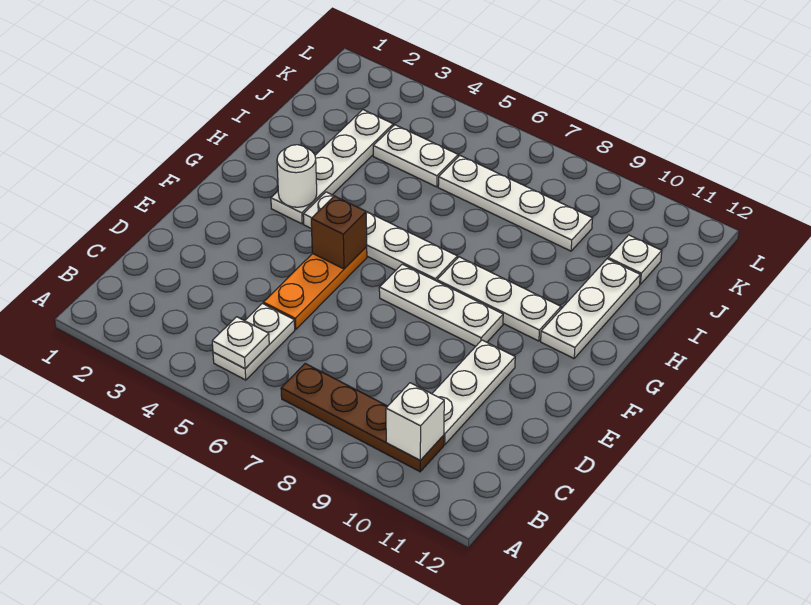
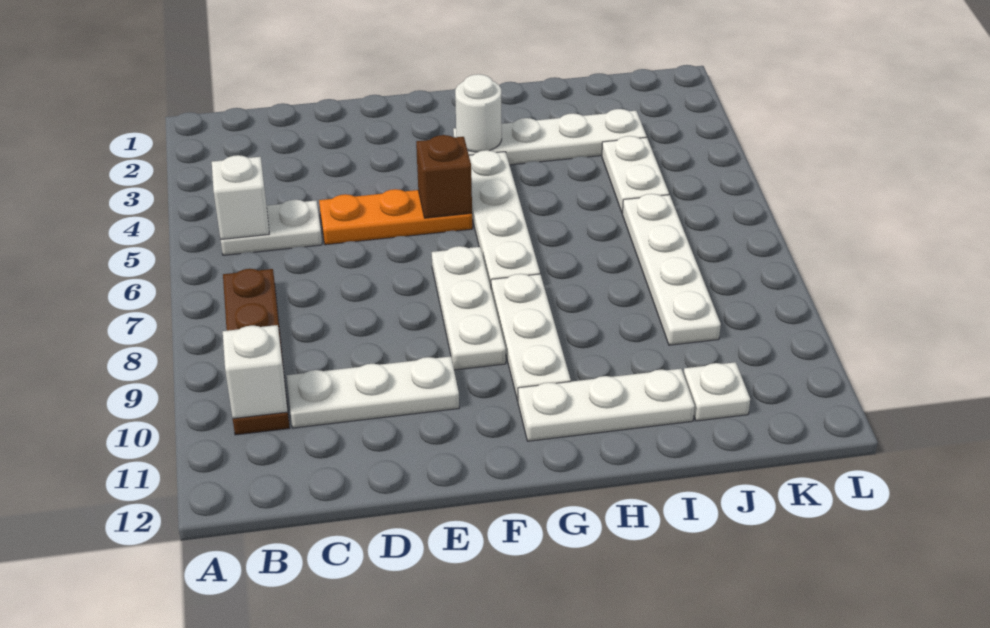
white plate B5 level 2 -> white brick B5 level 2

